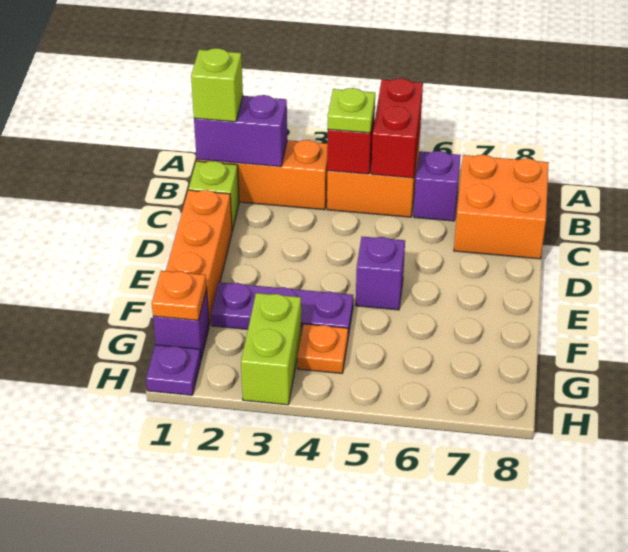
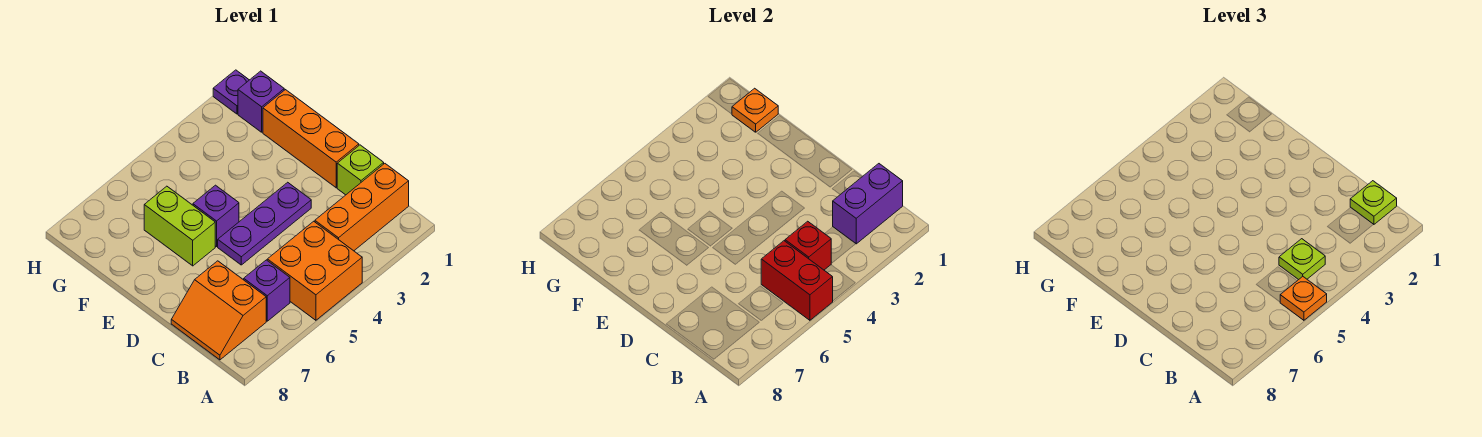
lime brick B1 level 3 -> lime plate B1 level 3
orange brick B7:C8 level 1 -> orange slope B7:C8 level 1 top 7
purple plate F2:F4 level 1 -> purple plate D3:D5 level 1
lime brick G3:H3 level 1 -> lime brick E6:F6 level 1
orange plate G4 level 1 -> orange plate A5 level 3

